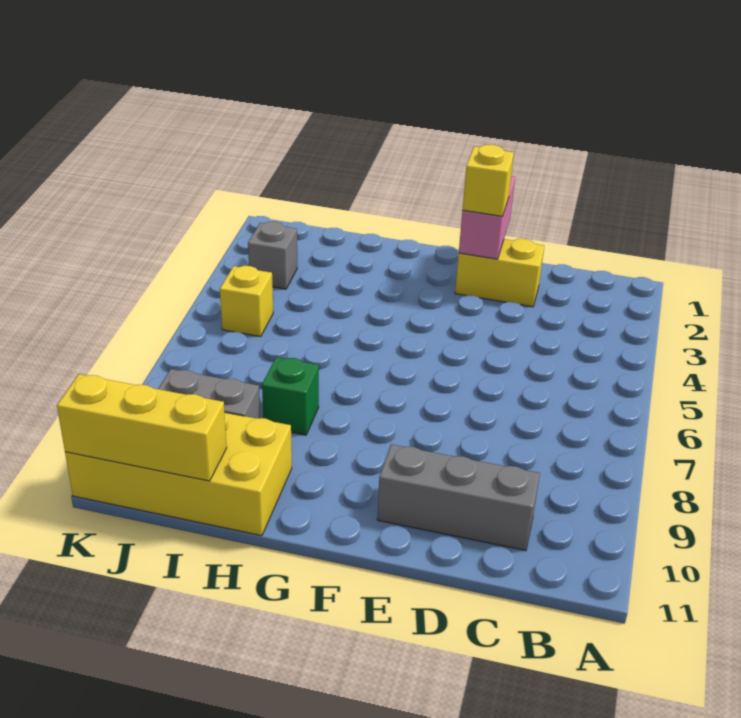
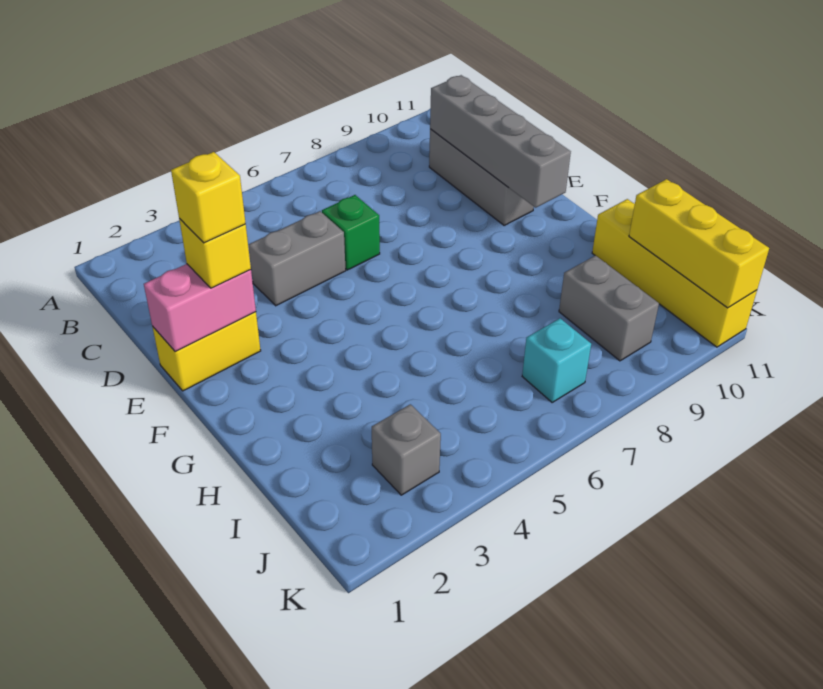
none -> grey brick C10:F10 level 2
yellow brick D2:E2 level 1 -> yellow brick E1:E2 level 1
none -> grey brick D4:D5 level 1
green brick H8 level 1 -> green brick D6 level 1
yellow brick H10:K11 level 1 -> yellow brick H11:K11 level 1
yellow brick J5 level 1 -> yellow brick E2 level 4
none -> cyan brick J7 level 1

